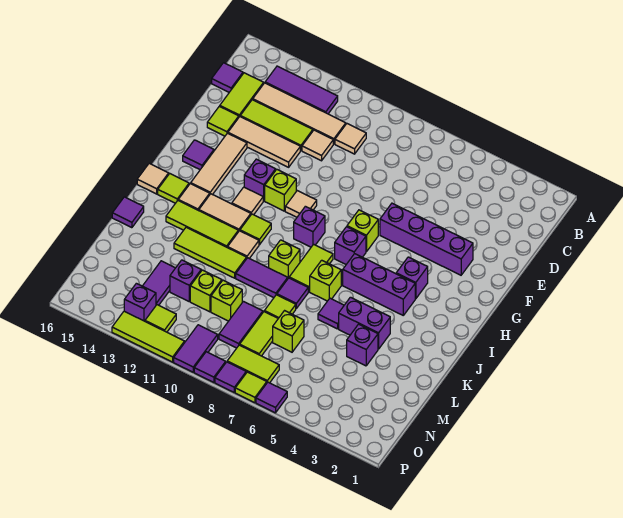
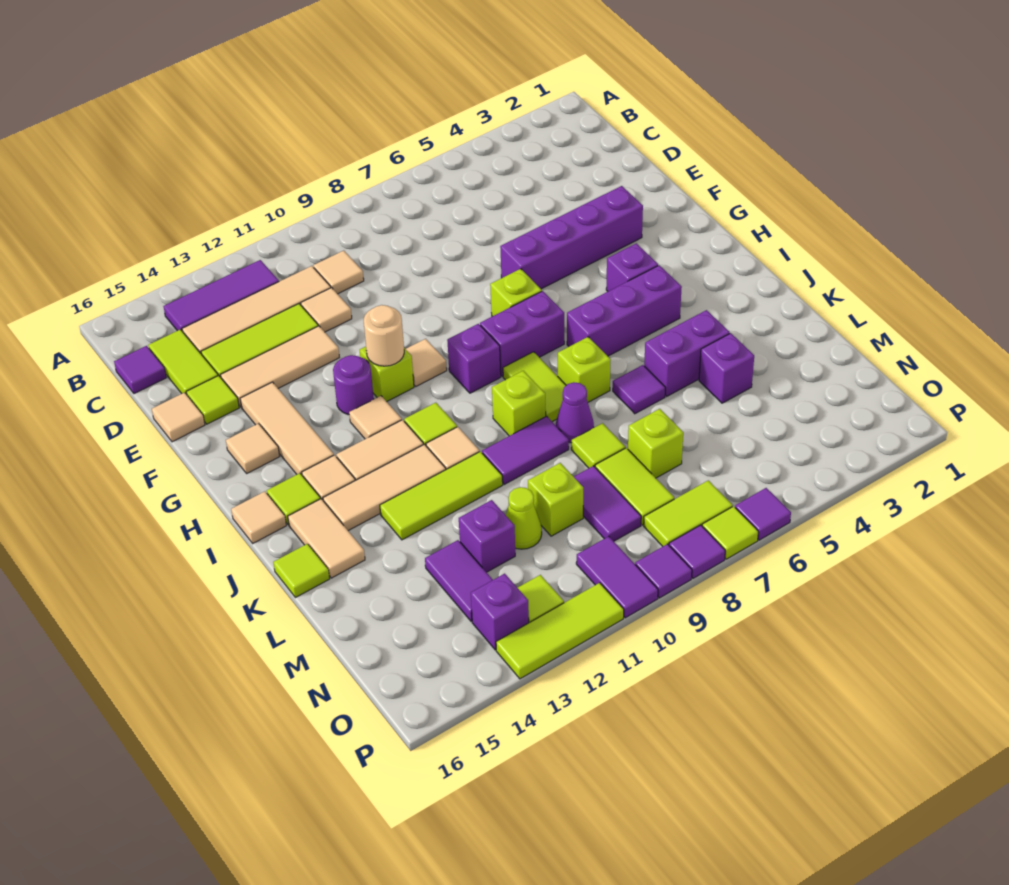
none -> tan tile E16 level 1
none -> tan round brick G11 level 2
purple brick G12 level 1 -> purple round brick G12 level 1
purple tile G15 level 1 -> tan tile G15 level 1
purple brick H7 level 1 -> purple brick H7:H8 level 1
lime tile J12:J14 level 1 -> tan tile J12:J14 level 1
none -> tan tile J15:K15 level 1
purple tile K8 level 1 -> purple cone K8 level 1
purple tile K16 level 1 -> lime tile K16 level 1
lime brick M11 level 1 -> lime cone M11 level 1

